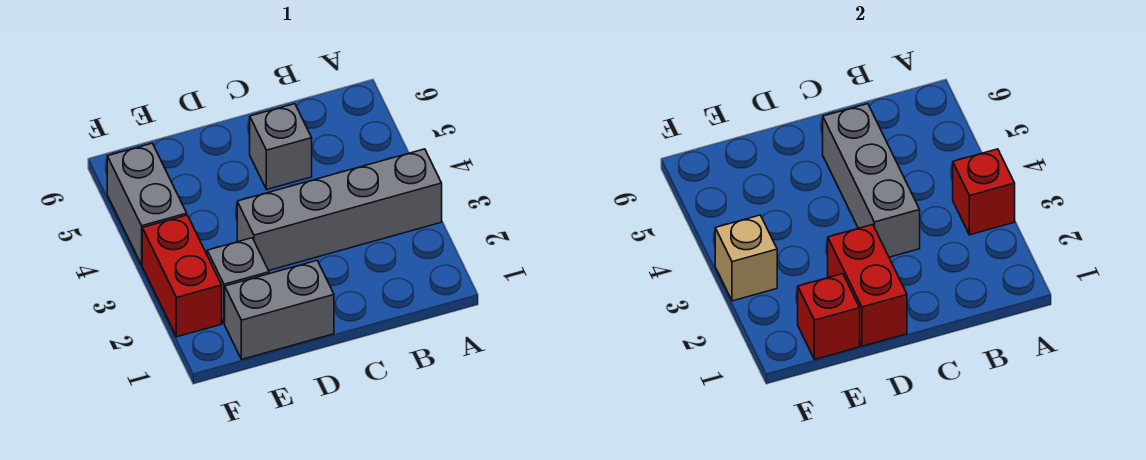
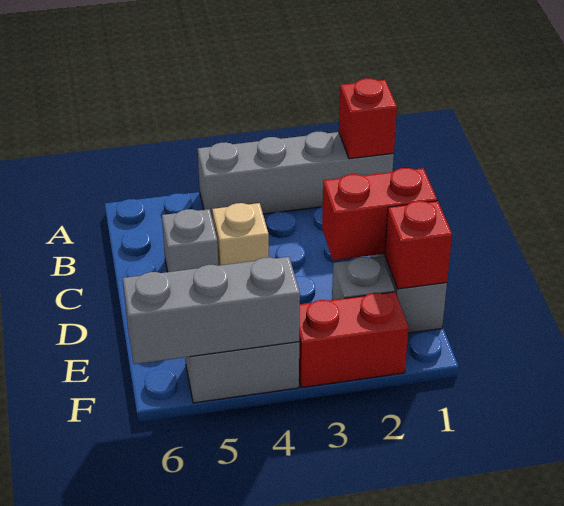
grey brick A3:D3 level 1 -> grey brick A1:A4 level 1
red brick A3 level 2 -> red brick A1 level 2
grey brick C3:C5 level 2 -> grey brick F4:F6 level 2
tan brick F3 level 2 -> tan brick C4 level 1

